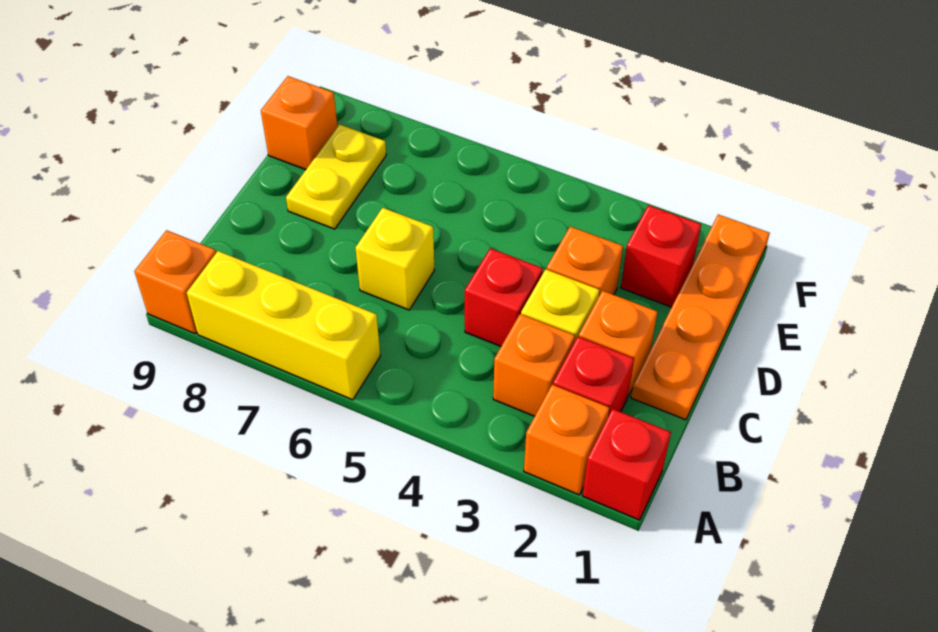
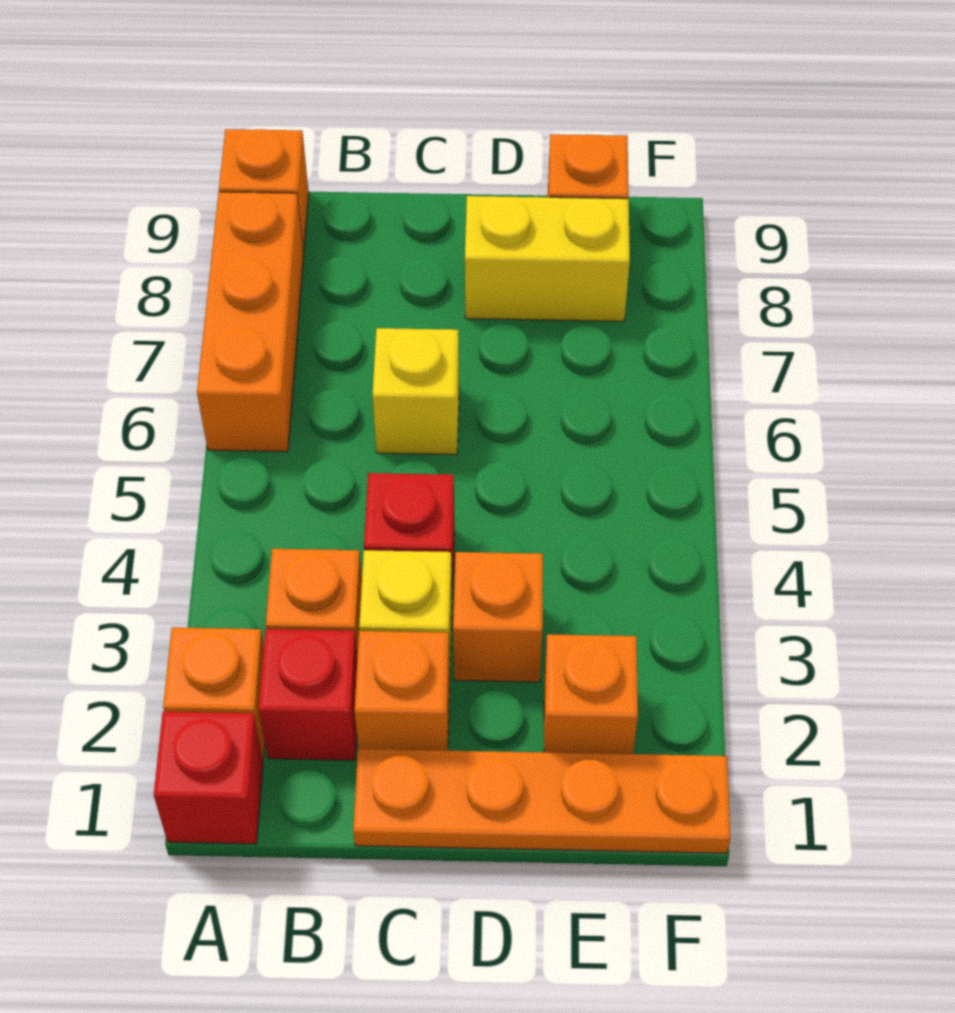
yellow brick A6:A8 level 1 -> orange brick A6:A8 level 1
yellow plate D8:E8 level 1 -> yellow brick D8:E8 level 1
red brick E2 level 1 -> orange brick E2 level 1

